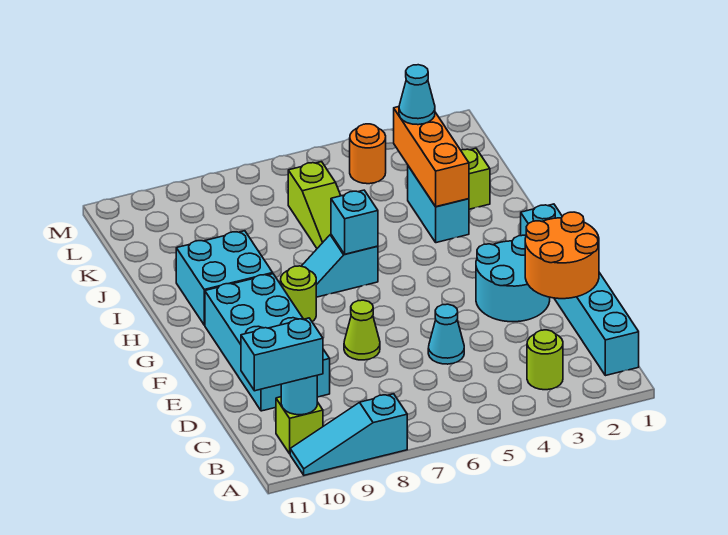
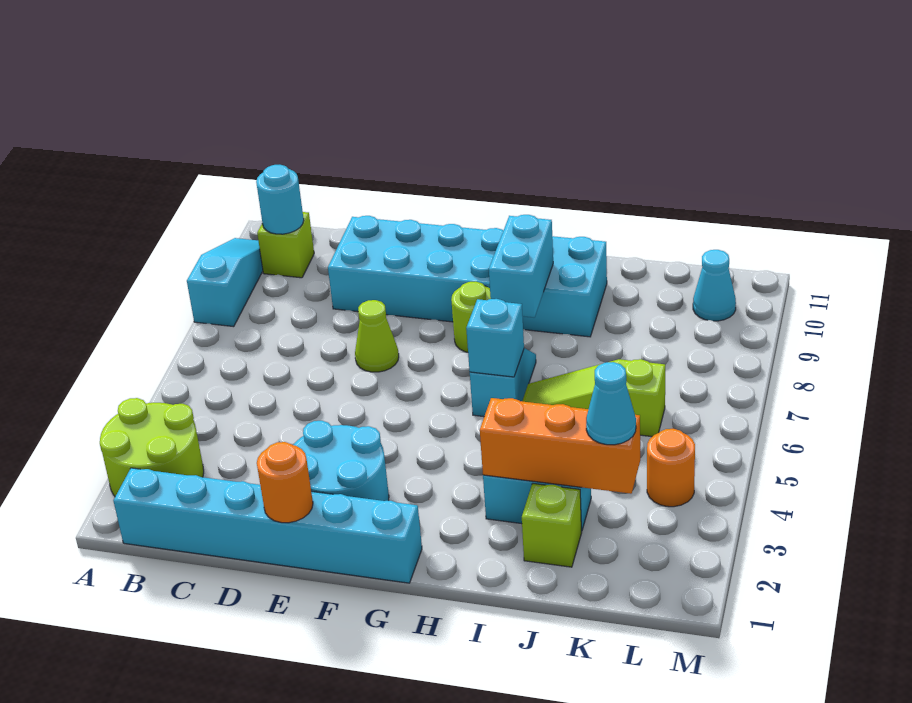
lime round brick B3 level 1 -> lime round brick A2:B3 level 1
cyan brick B10:B11 level 3 -> cyan brick H8:H9 level 2
orange round brick D1:E2 level 2 -> orange round brick E1 level 2
cyan cone D5 level 1 -> cyan cone L10 level 1

